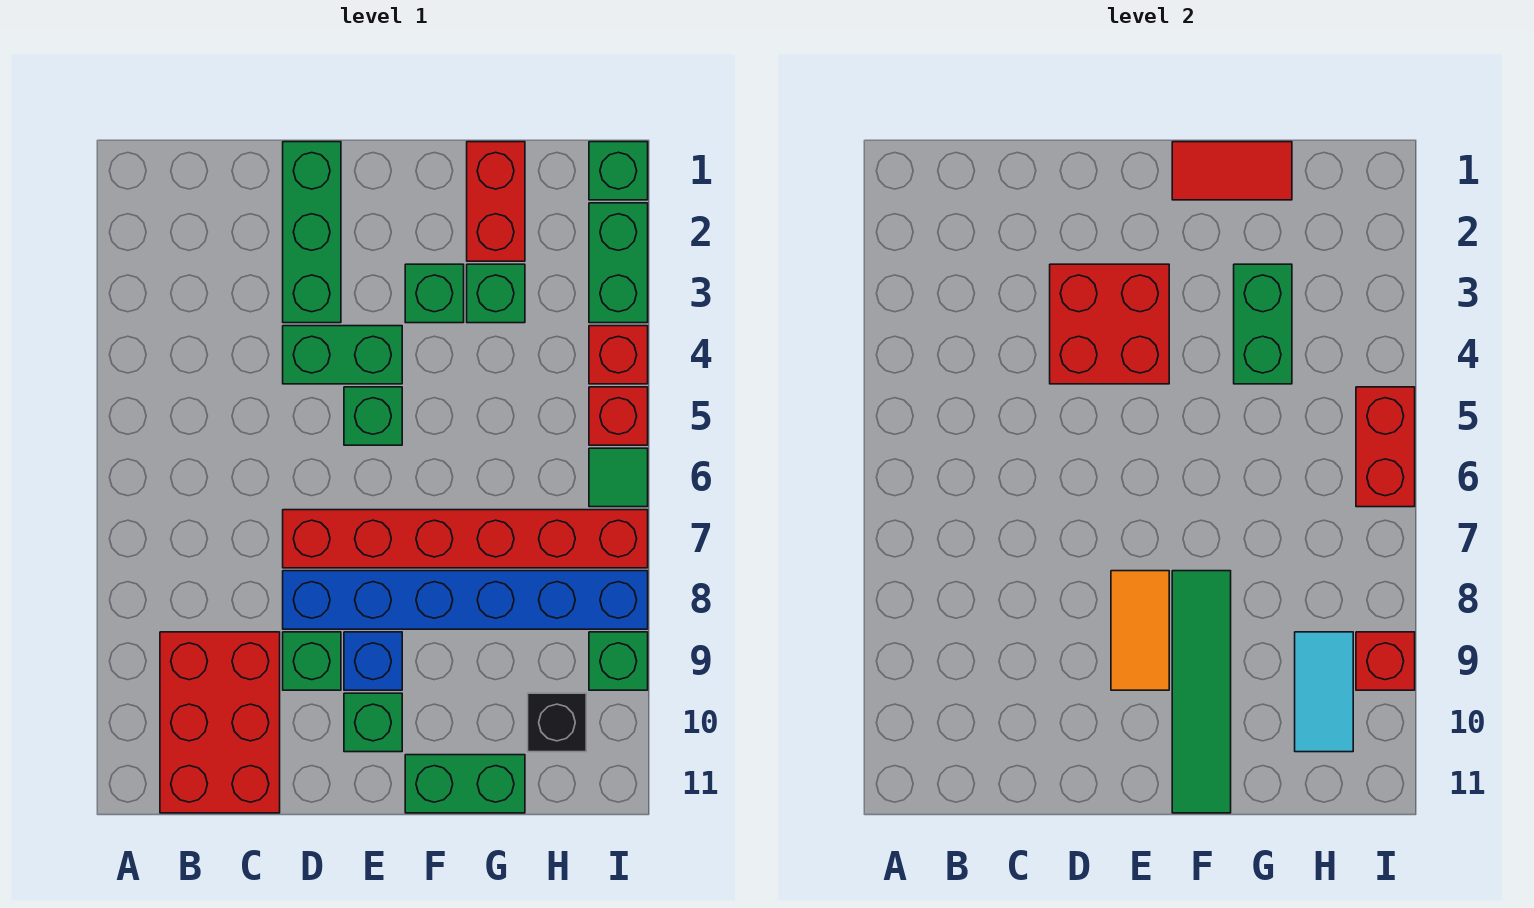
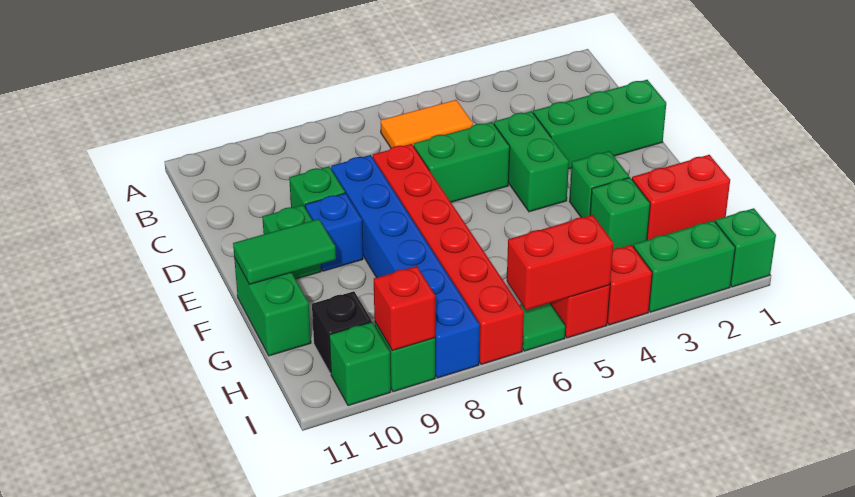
red brick B9:C11 level 1 -> none
red brick D3:E4 level 2 -> none
green brick E5 level 1 -> green brick I10 level 1
orange tile E8:E9 level 2 -> orange tile B5:B6 level 1
red tile F1:G1 level 2 -> none
green tile F8:F11 level 2 -> green tile F10:F11 level 2
green brick G3:G4 level 2 -> green brick D5:D6 level 1
cyan tile H9:H10 level 2 -> none

